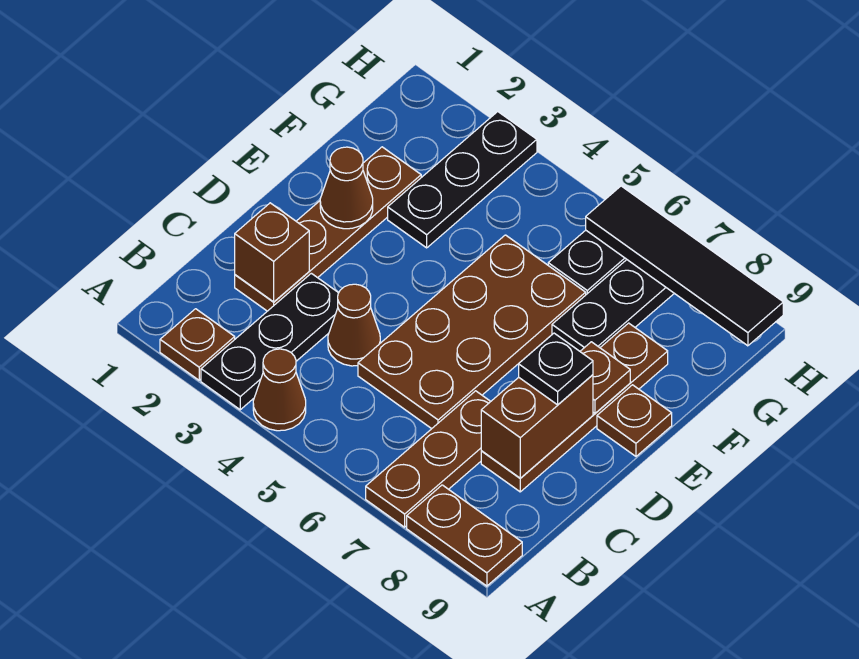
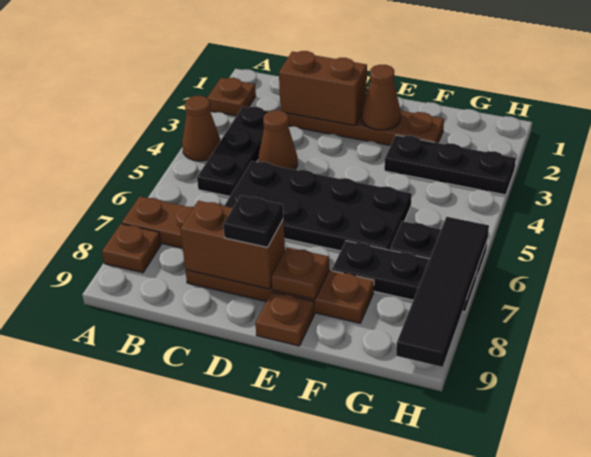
black plate A3:C3 level 1 -> black plate B3:B5 level 1
brown plate A8:A9 level 1 -> brown plate A8 level 1
brown brick C2 level 2 -> brown brick C2:D2 level 2
brown plate C5:F6 level 1 -> black plate C5:F6 level 1

